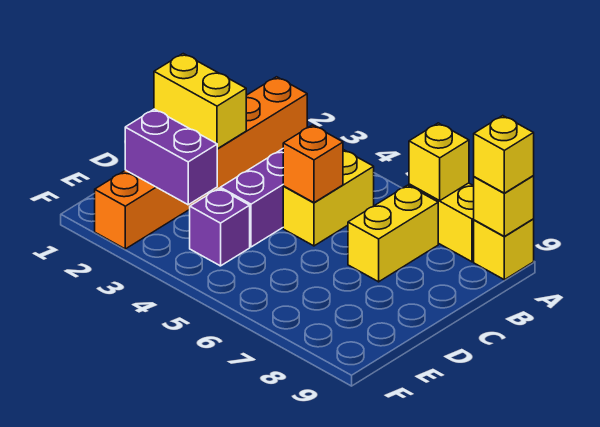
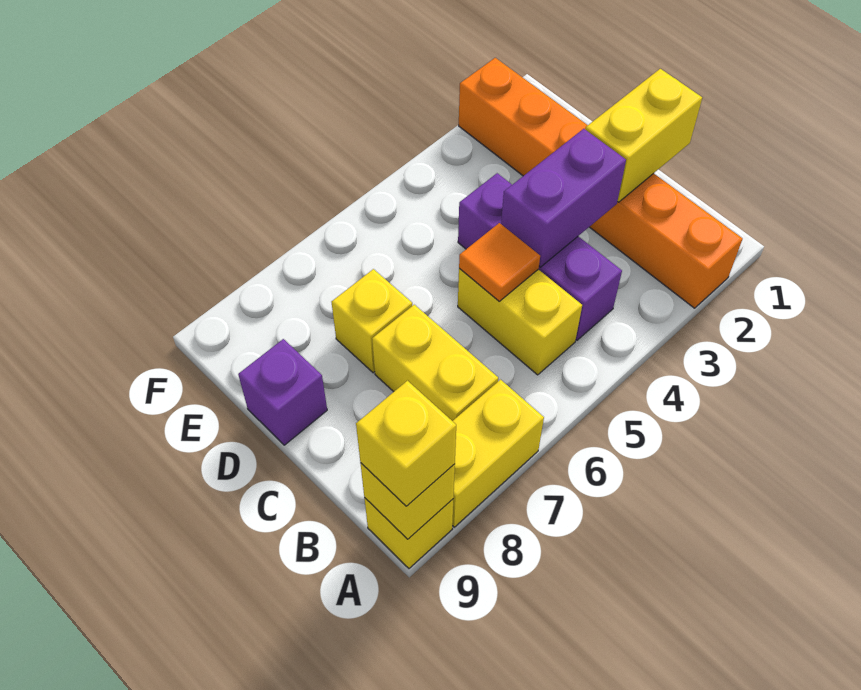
yellow brick A7 level 2 -> yellow brick D7 level 1
orange brick C5 level 2 -> orange tile C5 level 2
purple brick E2:E3 level 2 -> purple brick C3:C4 level 2
purple brick E4 level 1 -> purple brick D9 level 1

